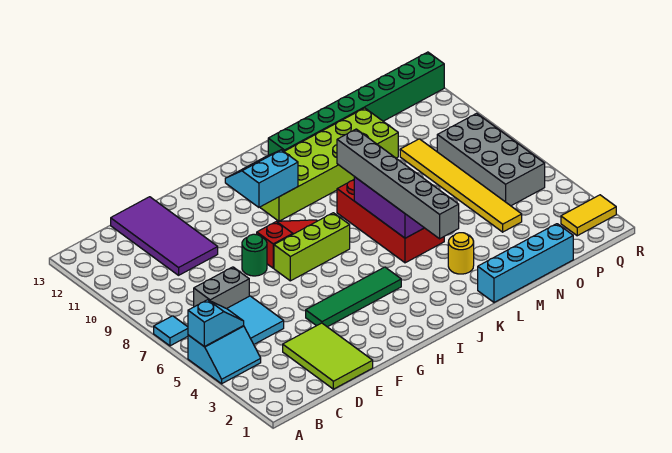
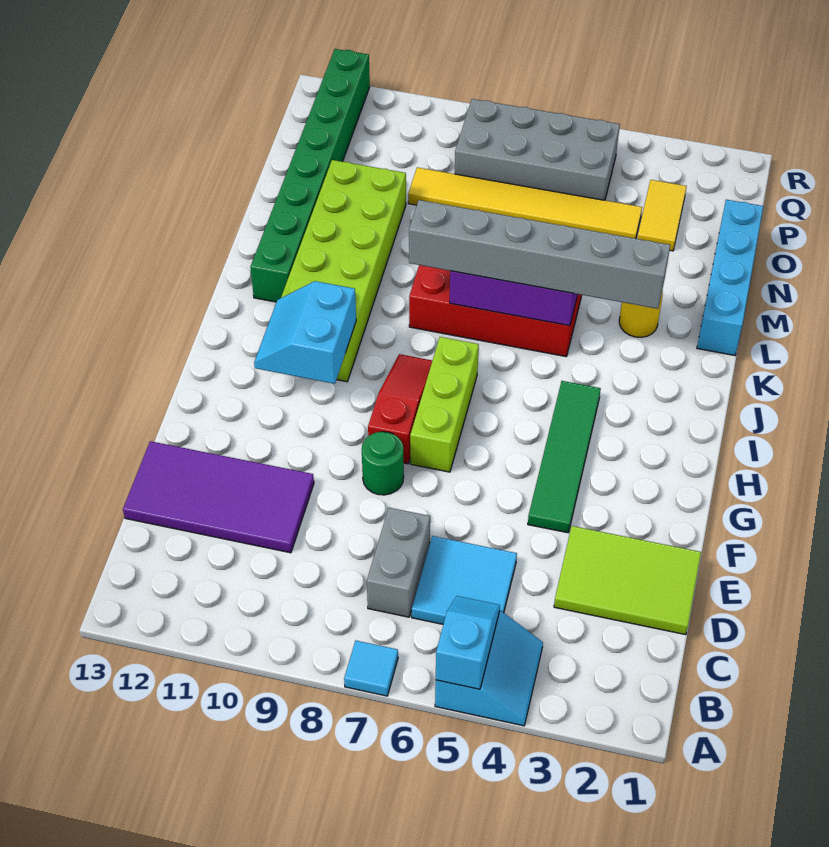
yellow tile Q2:R2 level 1 -> yellow tile O3:P3 level 1

